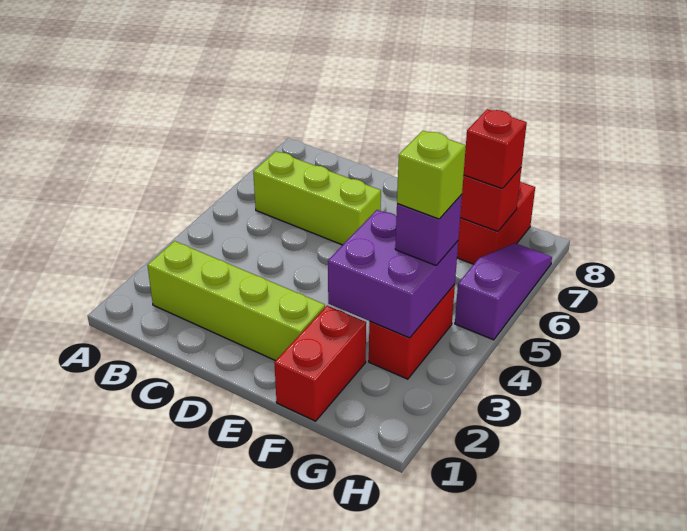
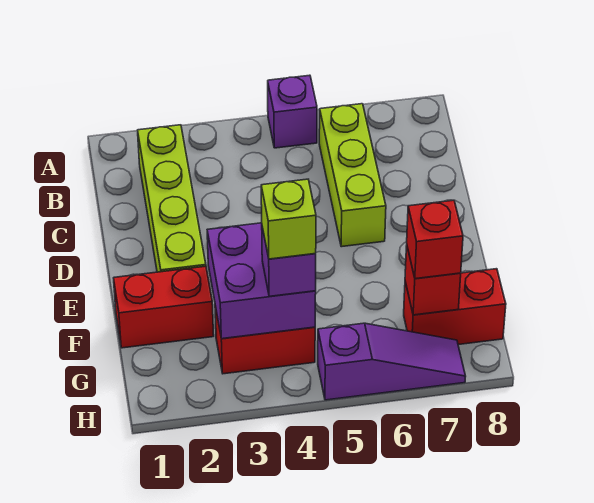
none -> purple brick A5 level 1

